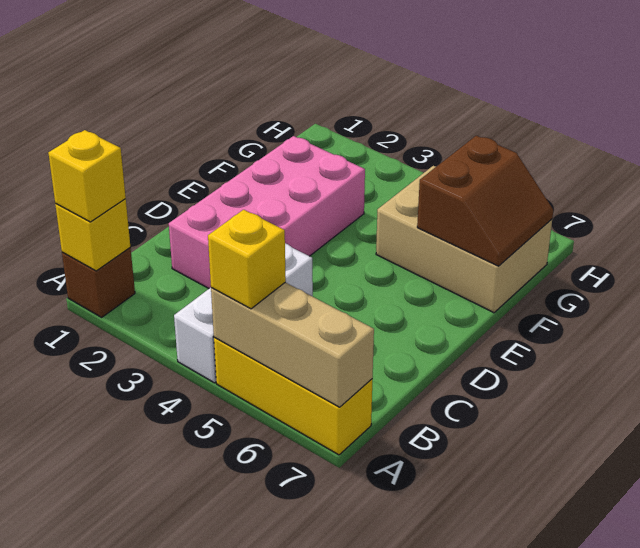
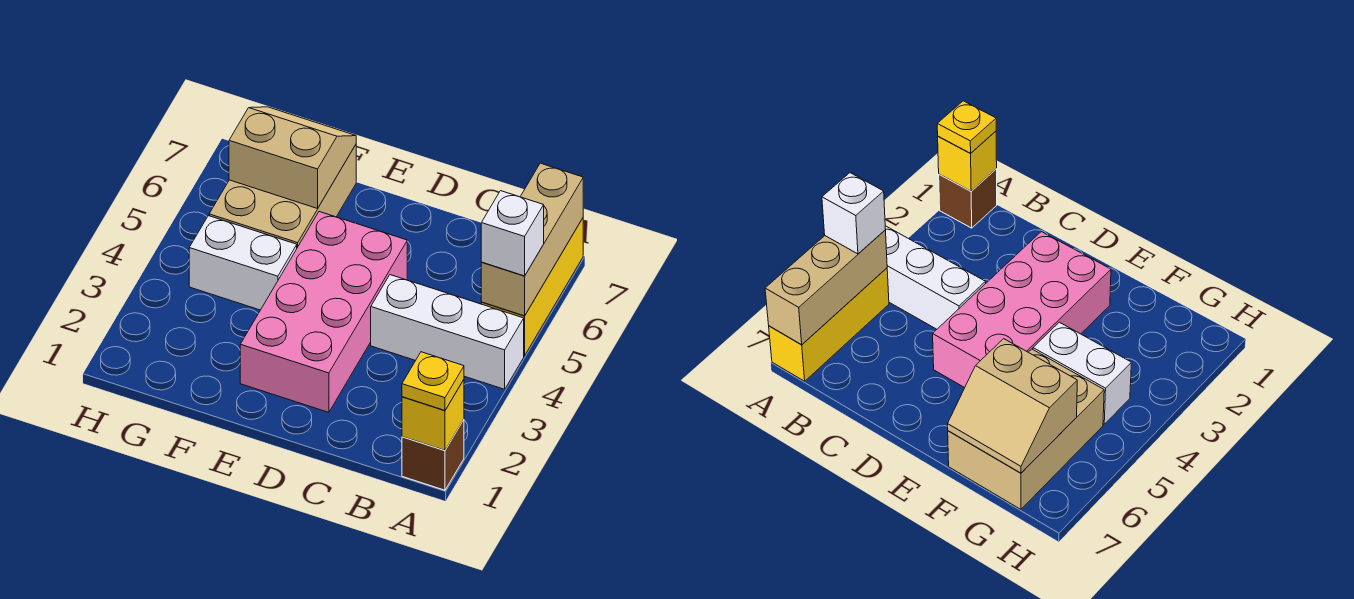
yellow brick A1 level 3 -> yellow plate A1 level 3
yellow brick A5 level 3 -> white brick A5 level 3
pink brick C2:F3 level 1 -> pink brick D2:E5 level 1
none -> white brick F4:G4 level 1
brown slope F6:G7 level 2 top 6 -> tan slope F6:G7 level 2 top 6

